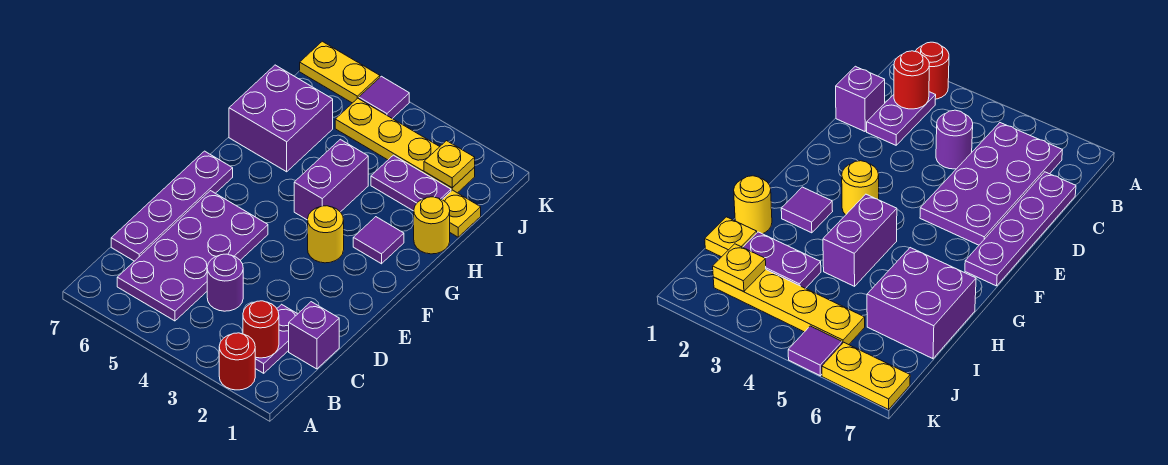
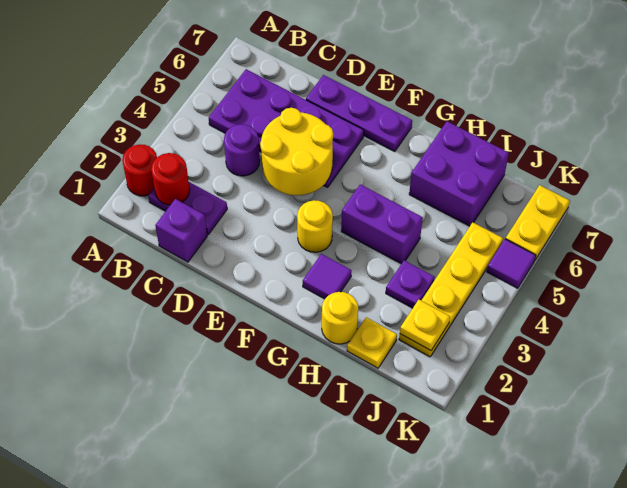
purple plate C7:F7 level 1 -> purple plate D7:F7 level 1
none -> yellow round brick D4:E5 level 2
purple plate I2:I3 level 1 -> purple plate I3 level 1

